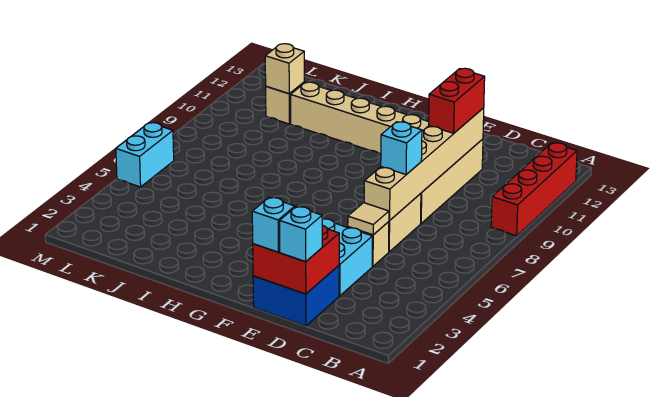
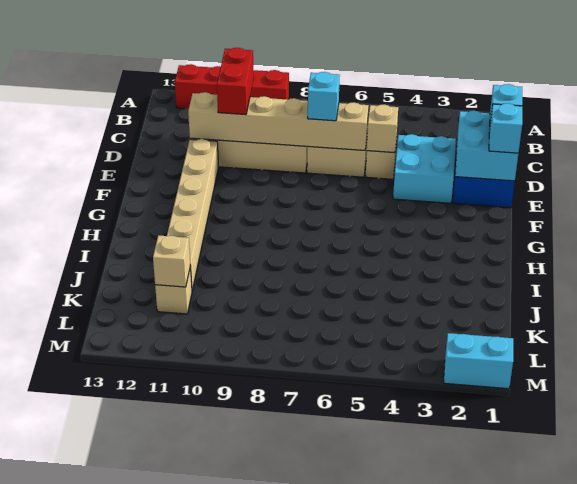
red brick D1:E2 level 2 -> cyan brick D1:E2 level 2
tan tile D5 level 2 -> tan brick D5 level 2
red brick D10:D11 level 3 -> red brick C10:D10 level 3
cyan brick M5:M6 level 1 -> cyan brick M1:M2 level 1

